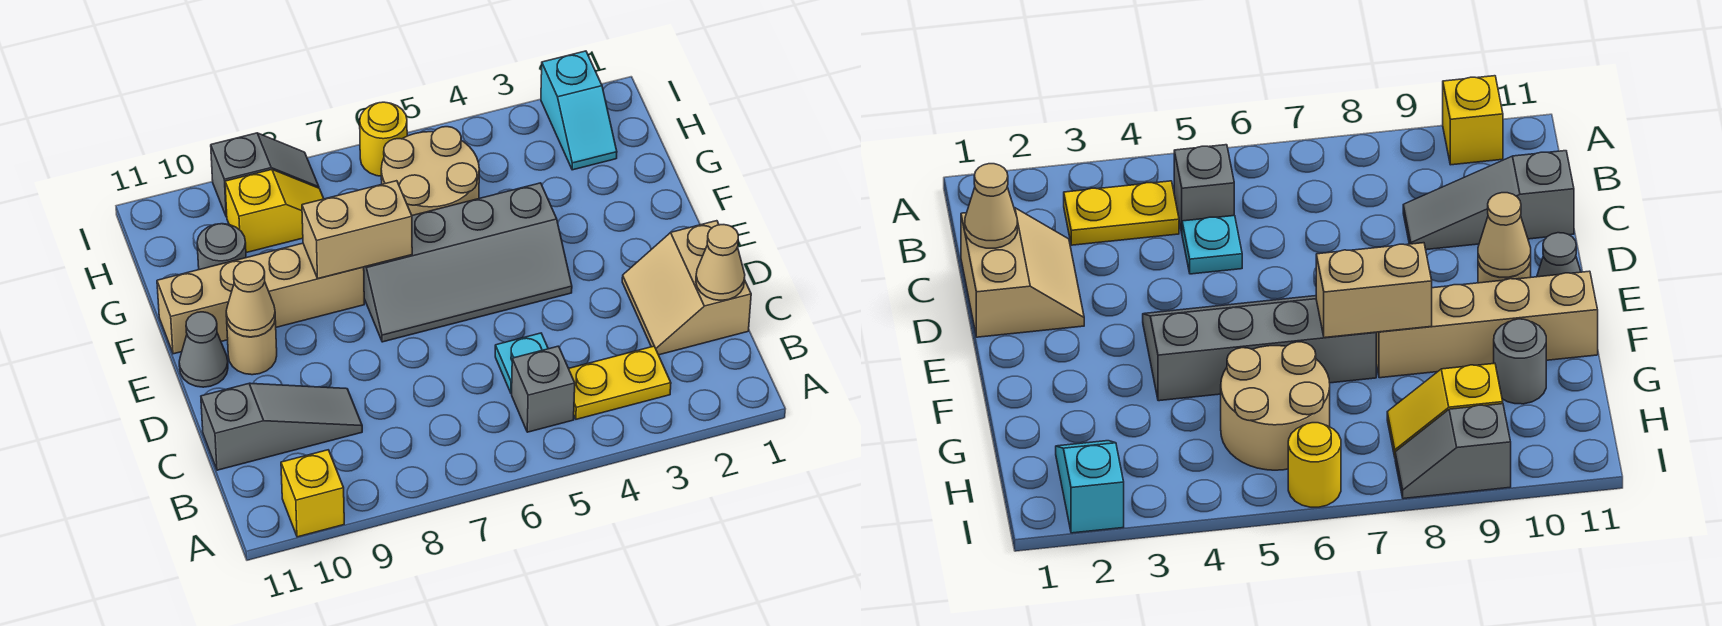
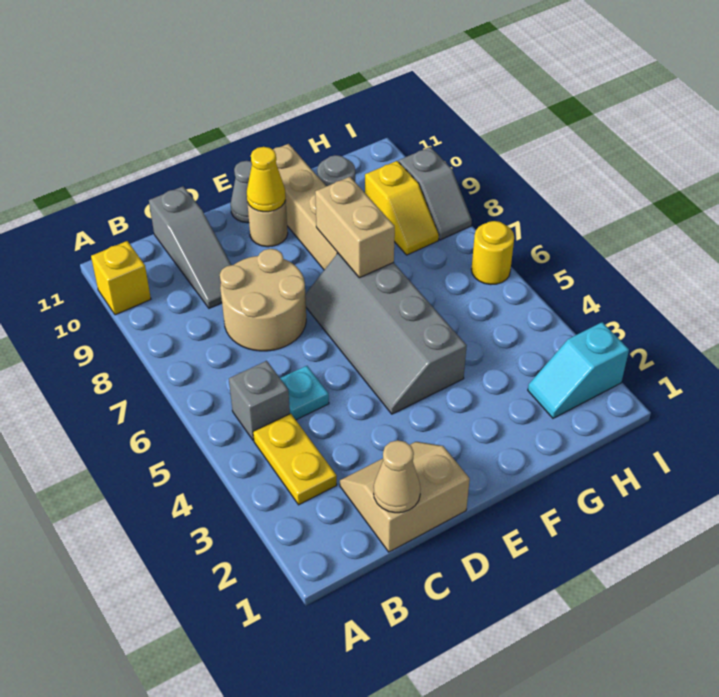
tan cone E10 level 2 -> yellow cone E10 level 2
tan round brick G5:H6 level 1 -> tan round brick C7:D8 level 1

